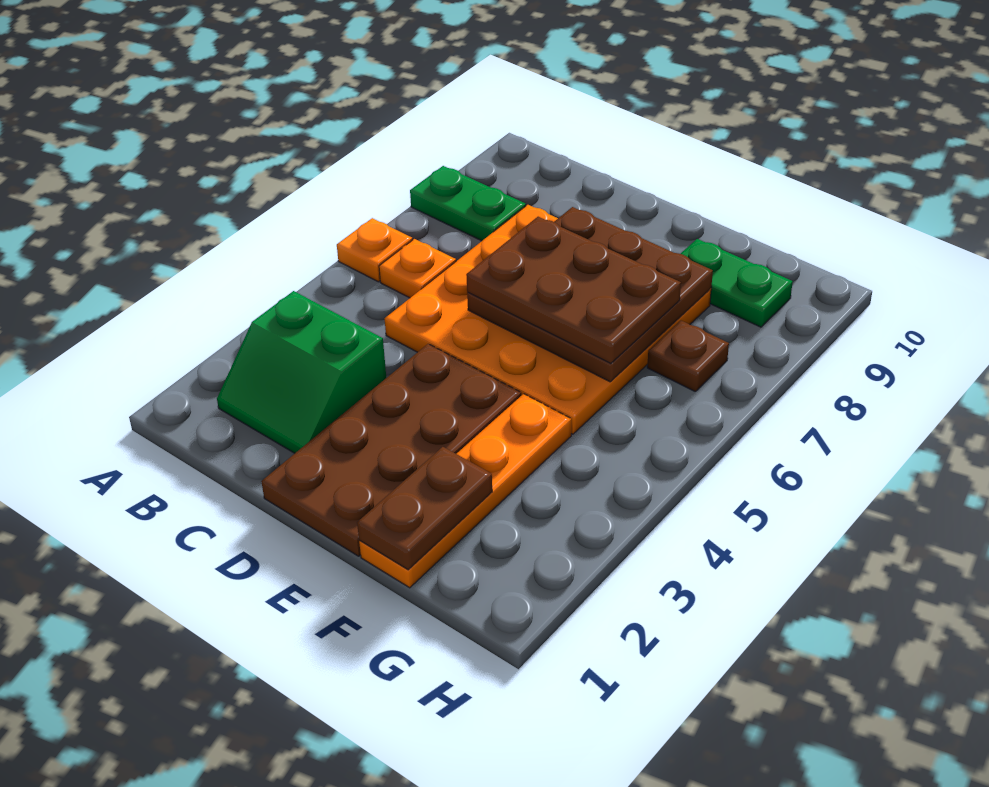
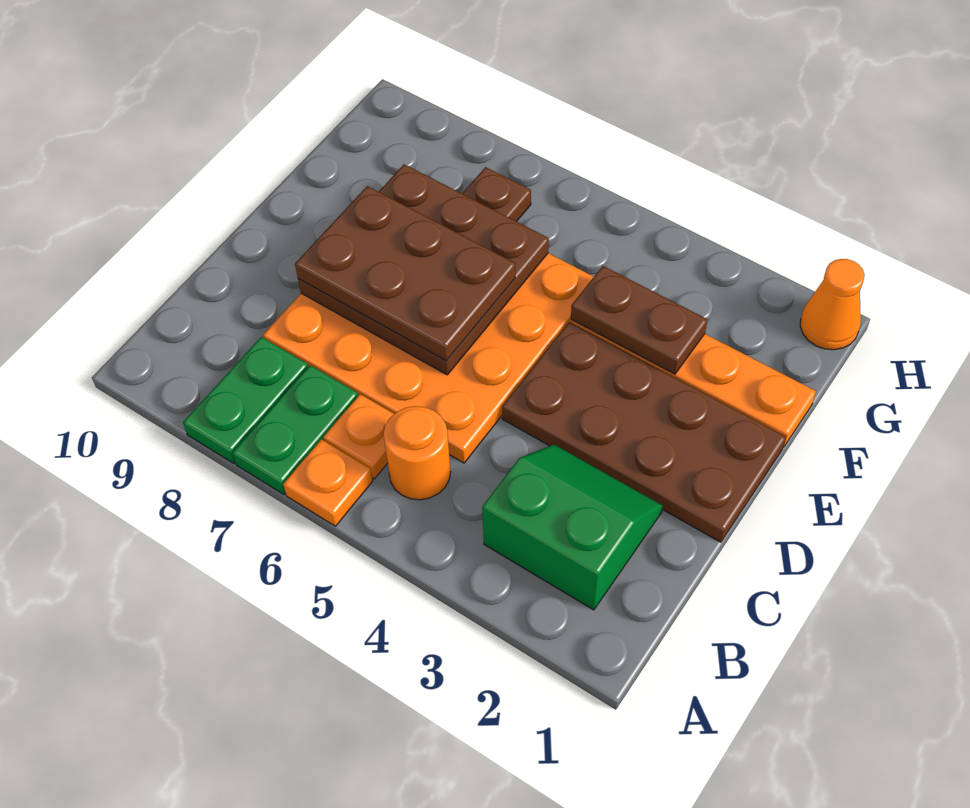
green slope B2:C3 level 1 top 3 -> green slope B2:C3 level 1 top B
none -> orange round brick B5 level 1
brown plate D6:F7 level 3 -> brown plate D6:E8 level 3
brown plate F1:F2 level 2 -> brown plate F3:F4 level 2
green plate F9:G9 level 1 -> green plate A7:B7 level 1
none -> orange cone H1 level 1

